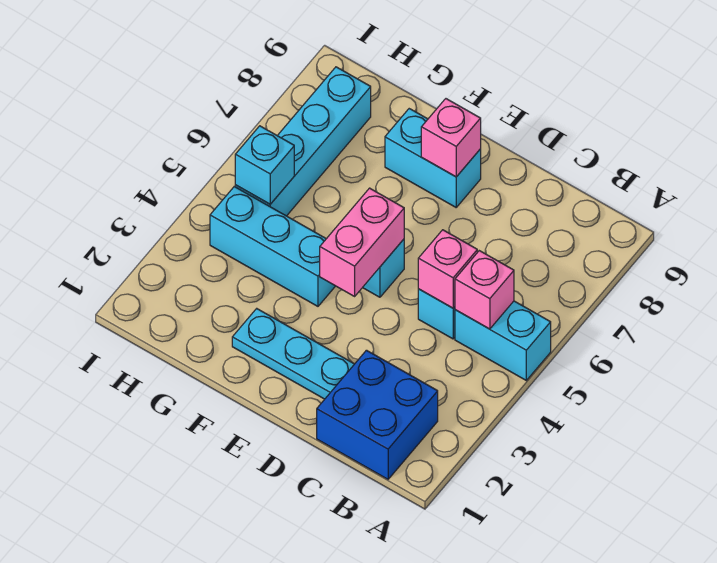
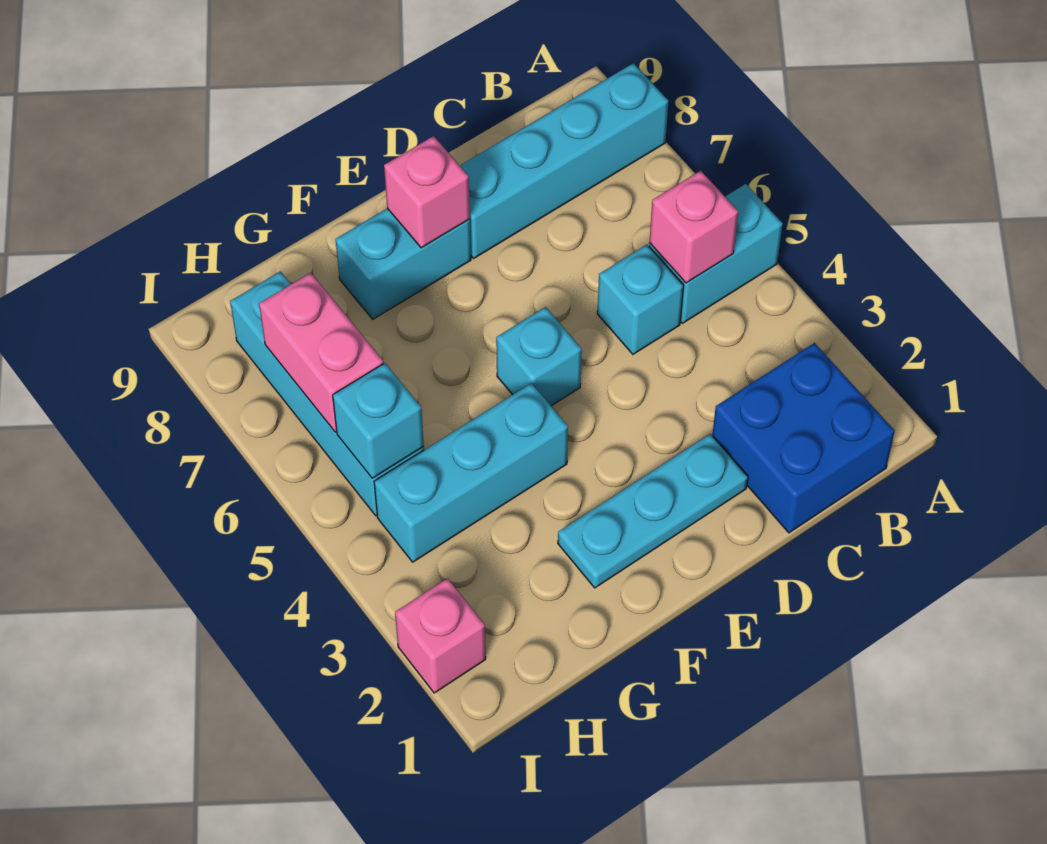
none -> cyan brick A8:D8 level 1
pink brick C5 level 2 -> pink brick I2 level 1
pink brick E4:E5 level 2 -> pink brick H6:H7 level 2

